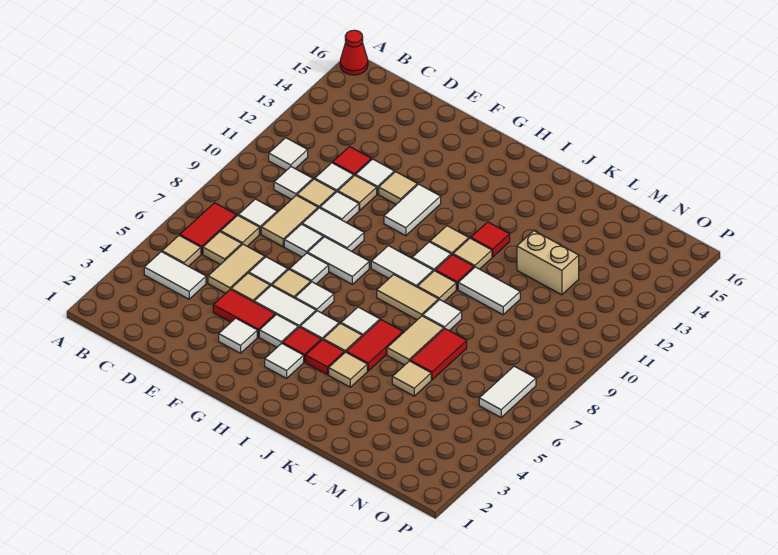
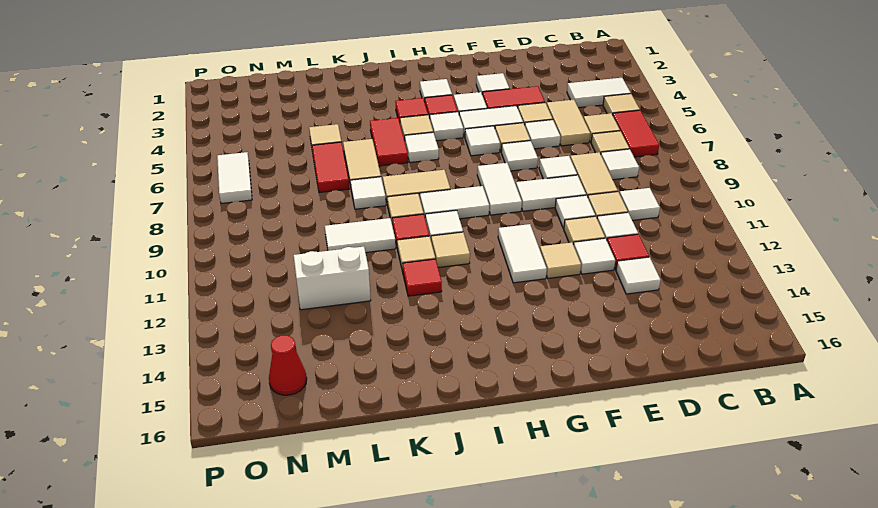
red cone A16 level 1 -> red cone N15 level 1
white tile B11 level 1 -> white tile D13 level 1
white tile F8:G8 level 1 -> white tile G8:G9 level 1
tan tile J4 level 1 -> none
tan brick L12:M12 level 1 -> white brick L12:M12 level 1

